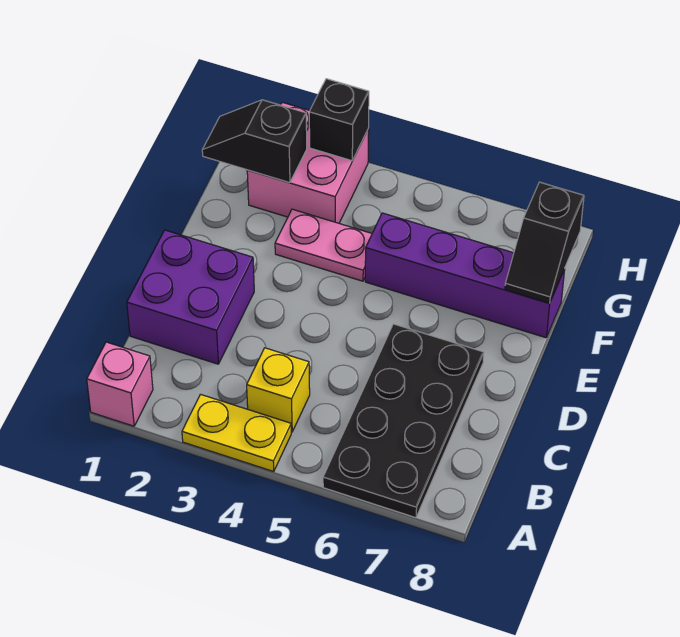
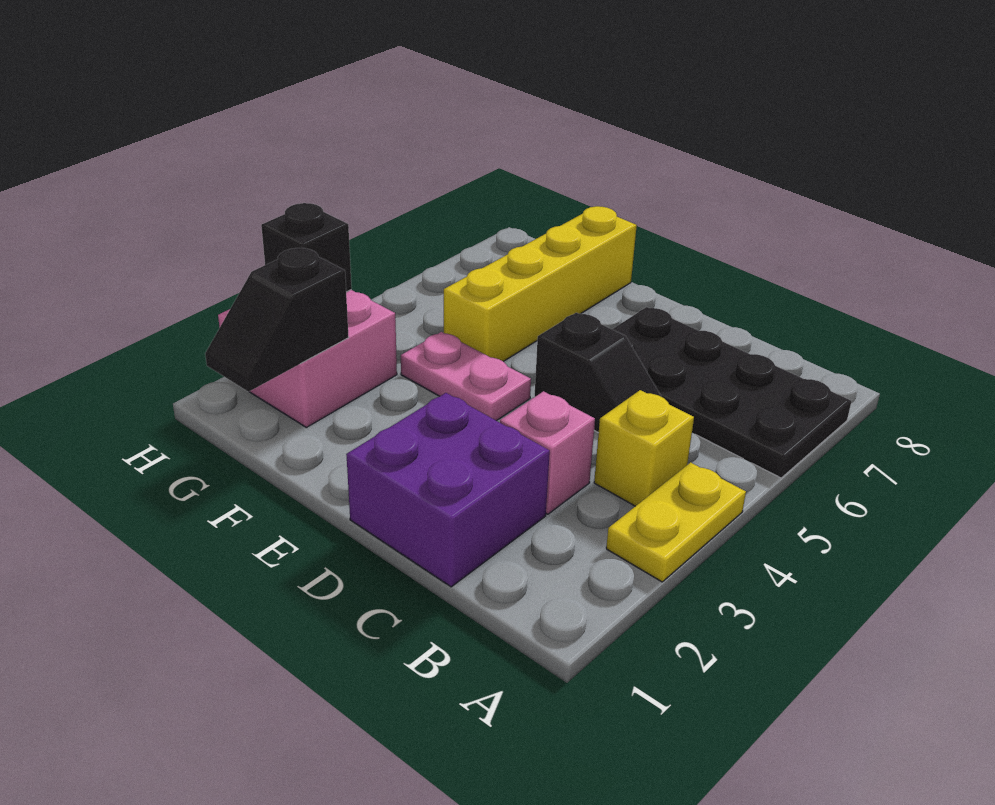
pink brick A1 level 1 -> pink brick C3 level 1
pink plate F3:F4 level 1 -> pink plate E4:F4 level 1
purple brick F5:F8 level 1 -> yellow brick F5:F8 level 1
black slope F8:G8 level 2 top G -> black slope C5:D5 level 1 top D

